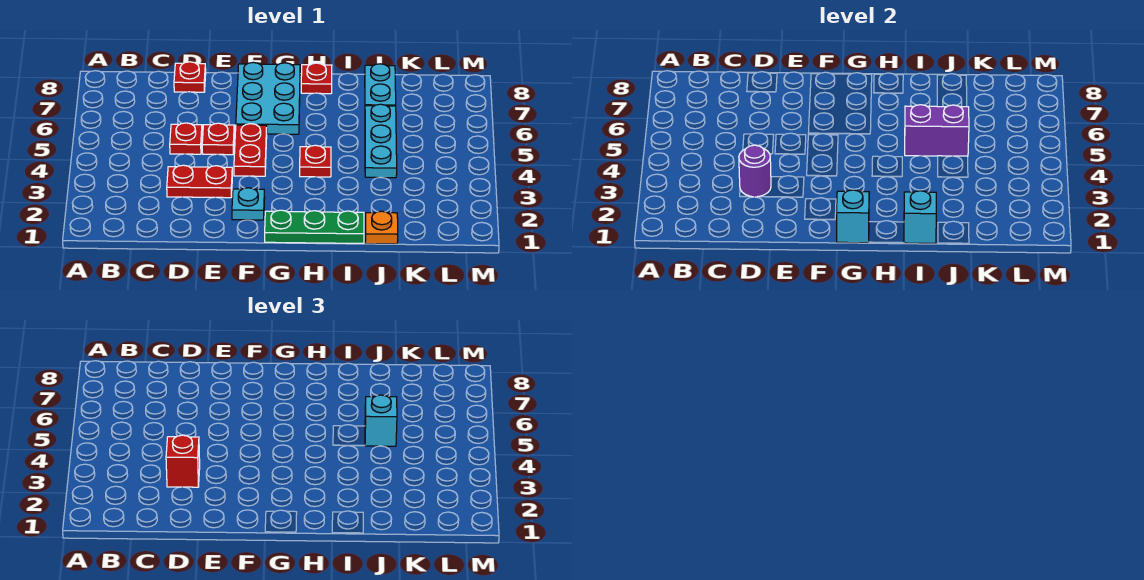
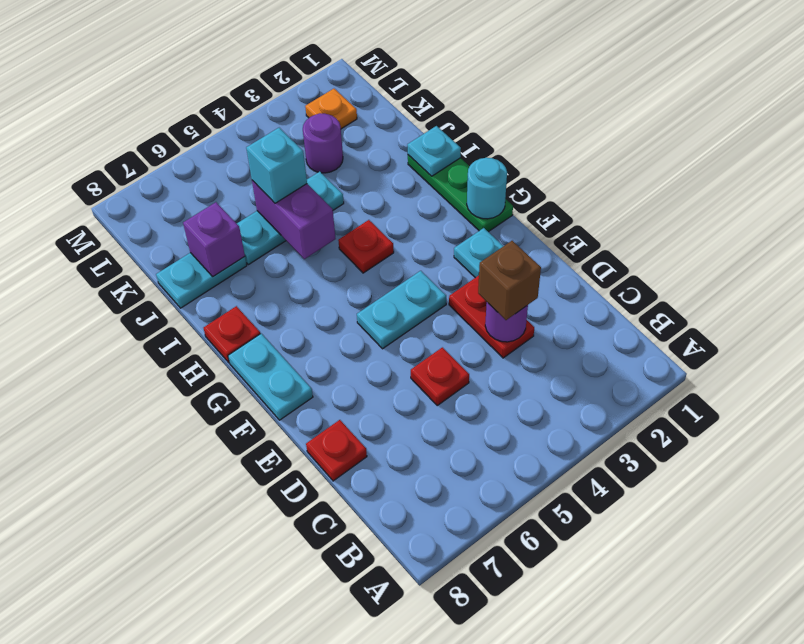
red brick D3 level 3 -> brown brick D3 level 3
red plate E5 level 1 -> none
red plate F4:F5 level 1 -> cyan plate F4:F5 level 1
cyan plate F6:G8 level 1 -> cyan plate F8:G8 level 1
cyan brick G1 level 2 -> cyan round brick G1 level 2
cyan brick I1 level 2 -> cyan plate I1 level 2
orange plate J1 level 1 -> orange plate L2 level 1
none -> purple brick J7 level 2
none -> purple round brick K3 level 1

